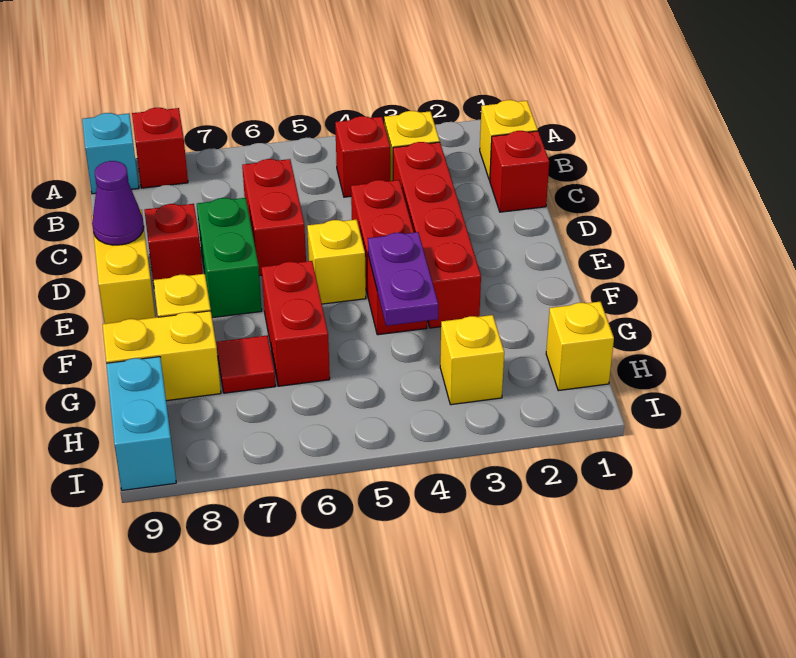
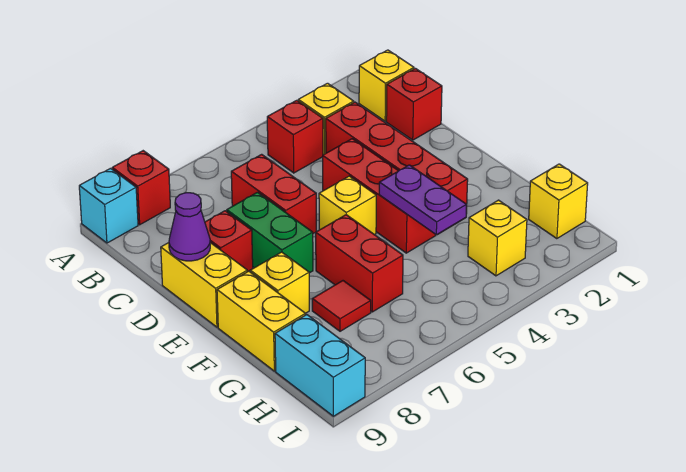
yellow brick G8:G9 level 1 -> yellow brick F9:G9 level 1

